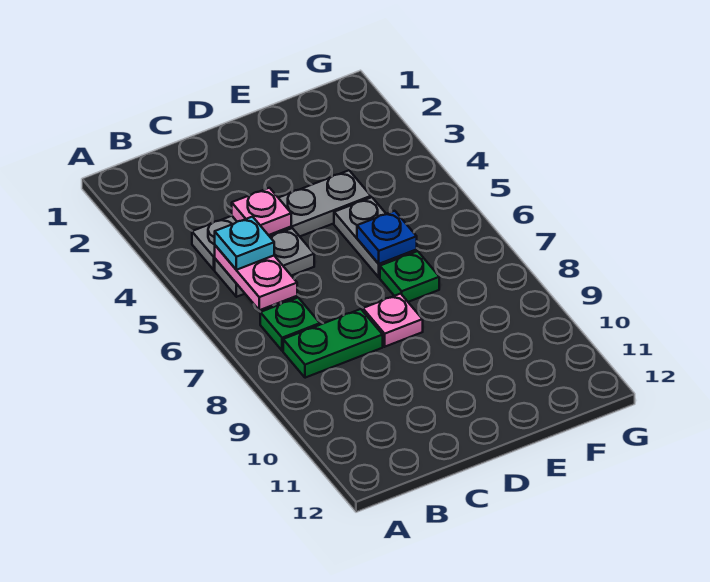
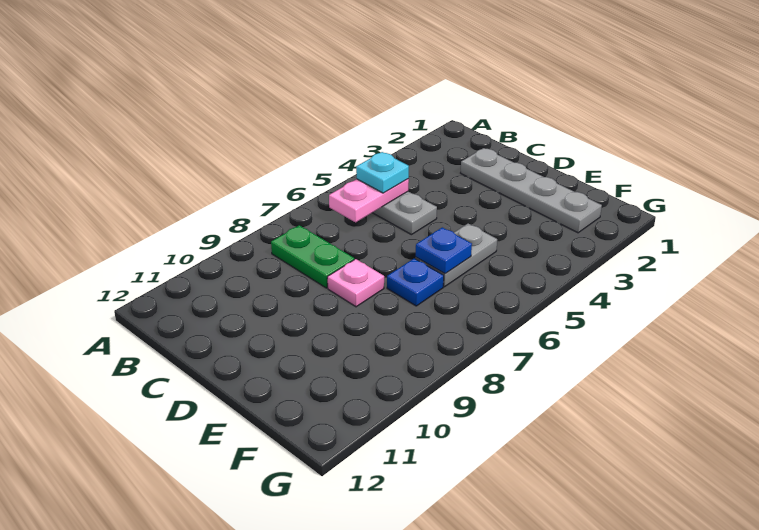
grey plate B4:E4 level 1 -> grey plate C2:F2 level 1
green plate B7 level 1 -> none
pink plate C4 level 2 -> none
green plate E7 level 1 -> blue plate E7 level 1

